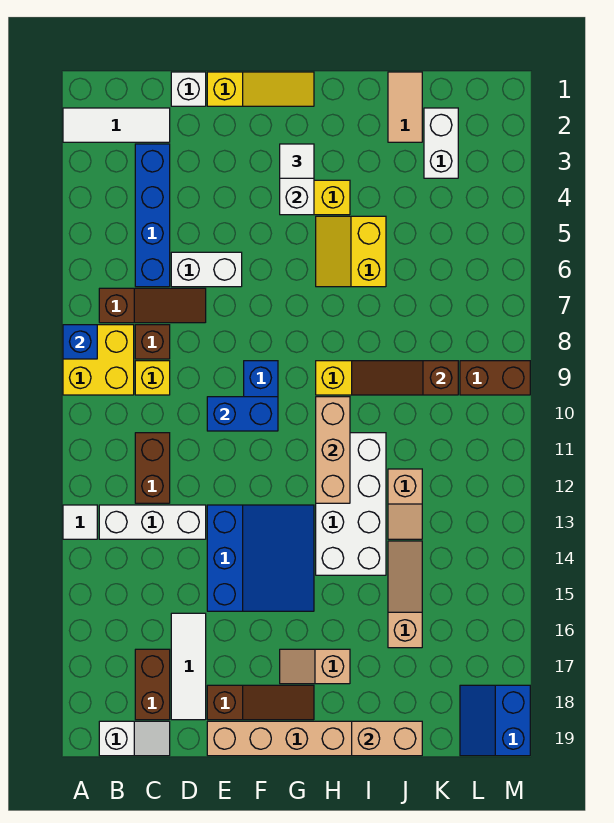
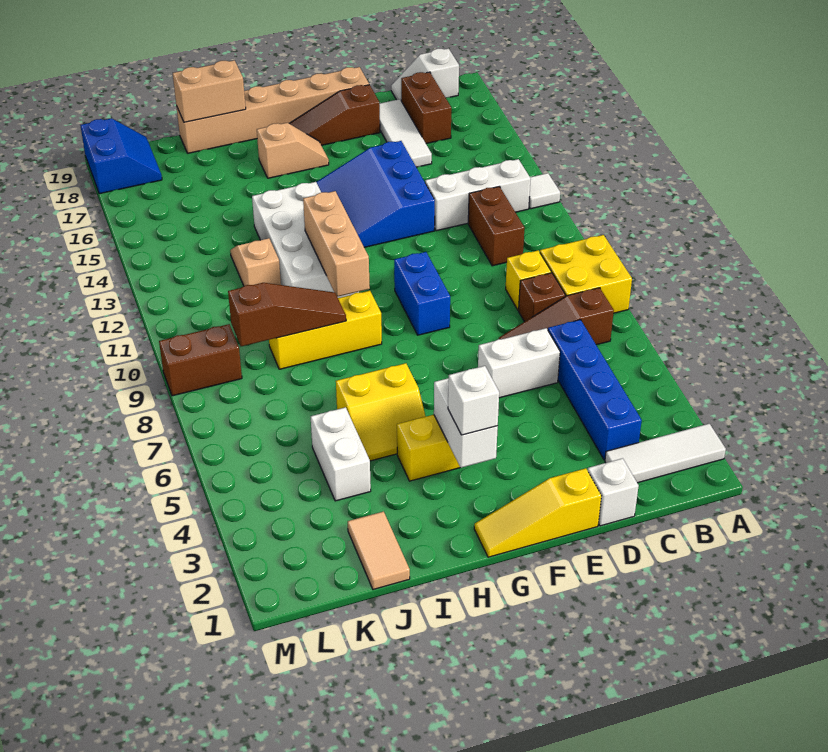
blue brick A8 level 2 -> none
blue brick E10:F10 level 2 -> none
white tile G3 level 3 -> white brick G3 level 3
yellow slope H5:I6 level 1 top I -> yellow slope H5:I6 level 1 top 6
tan slope J14:J16 level 1 top 16 -> none
white brick K2:K3 level 1 -> white brick J4:J5 level 1

